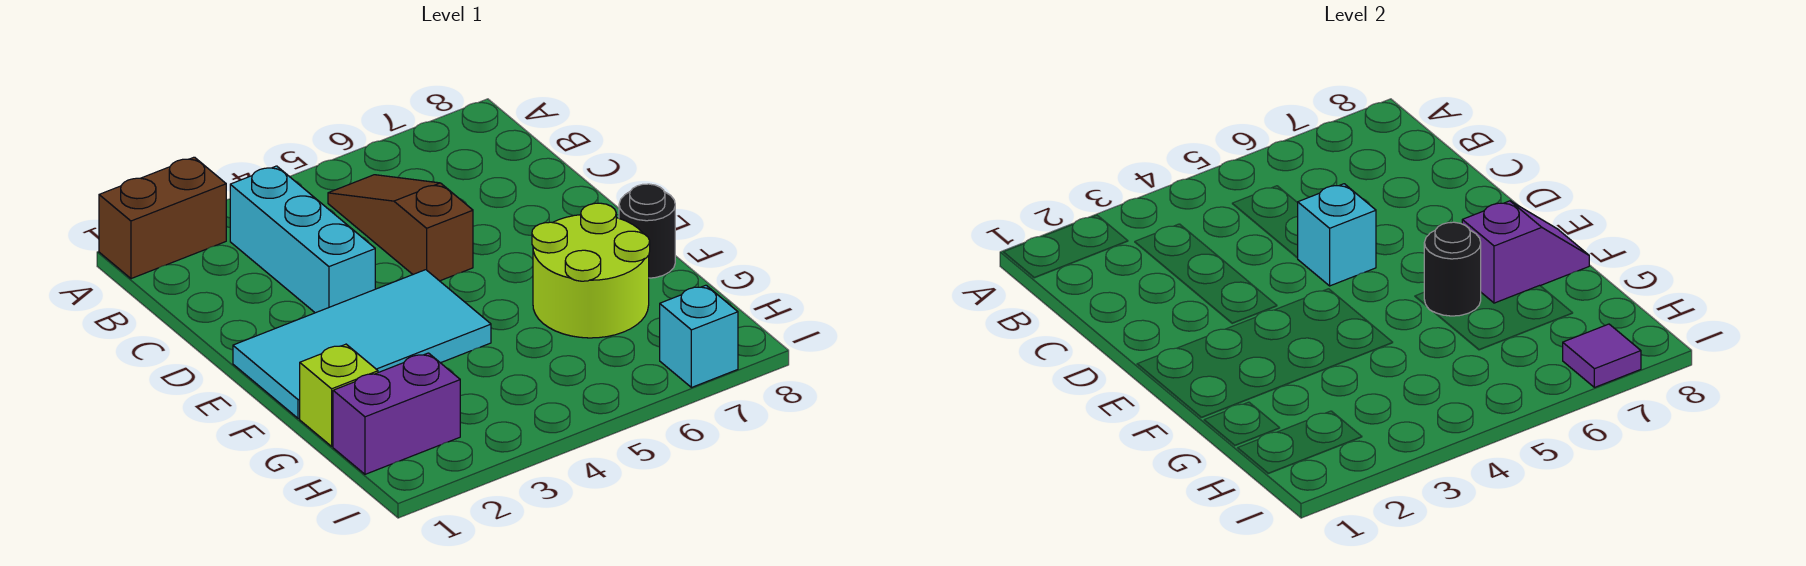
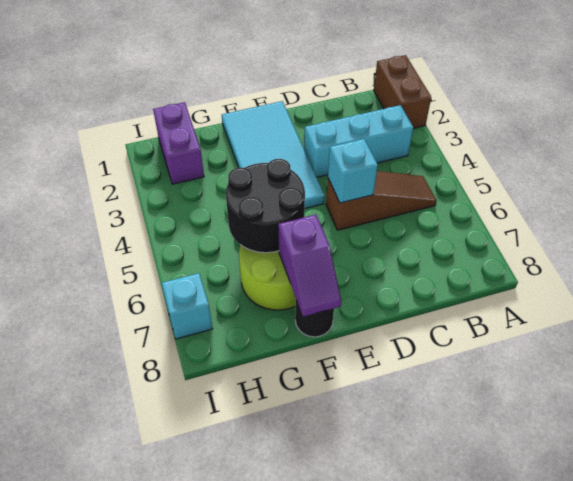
black round brick F6 level 2 -> black round brick F5:G6 level 2
lime brick G1 level 1 -> none
purple tile I7 level 2 -> none

